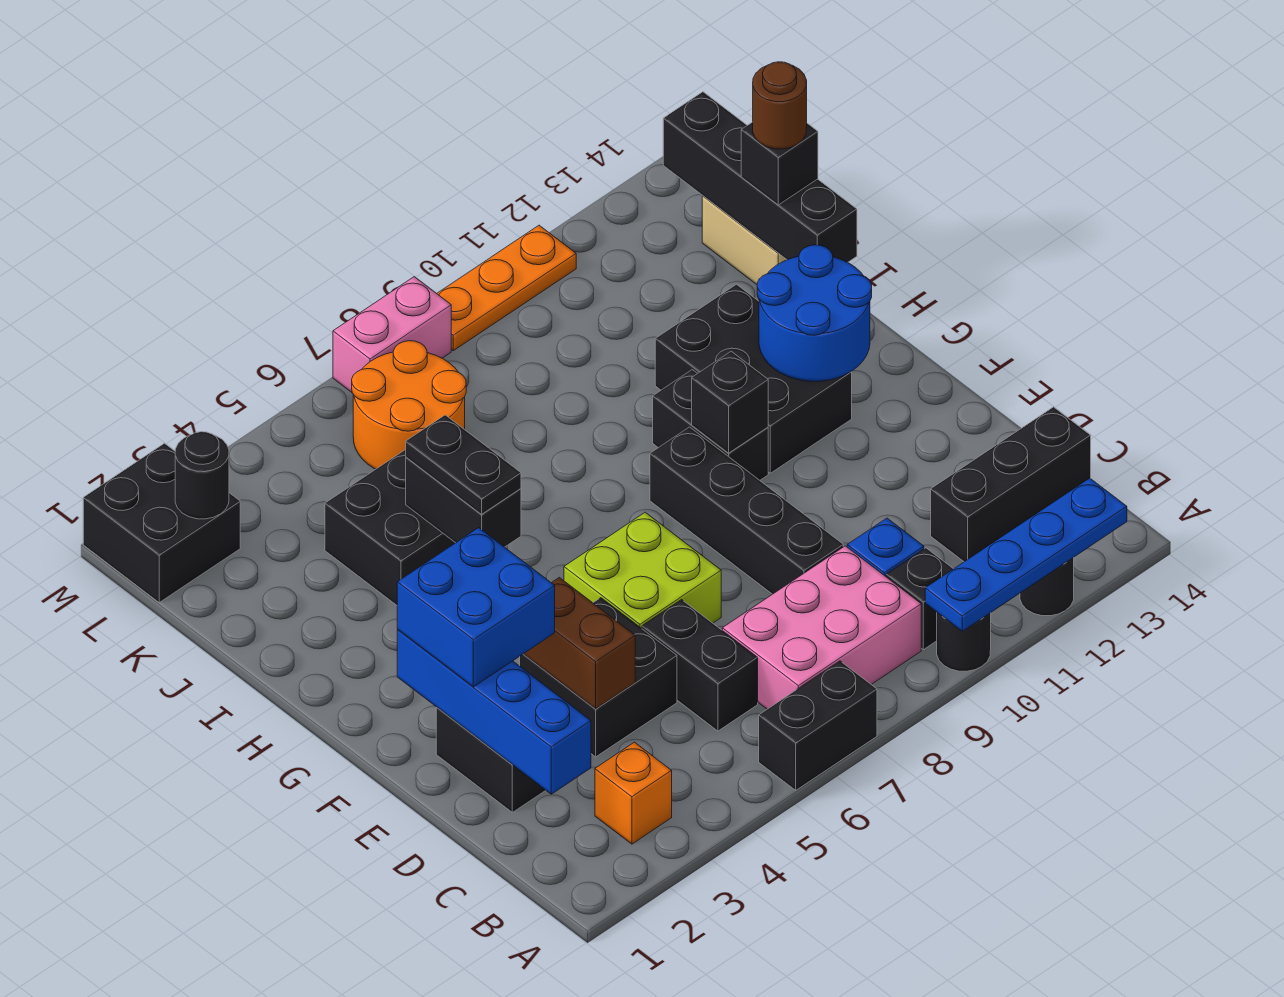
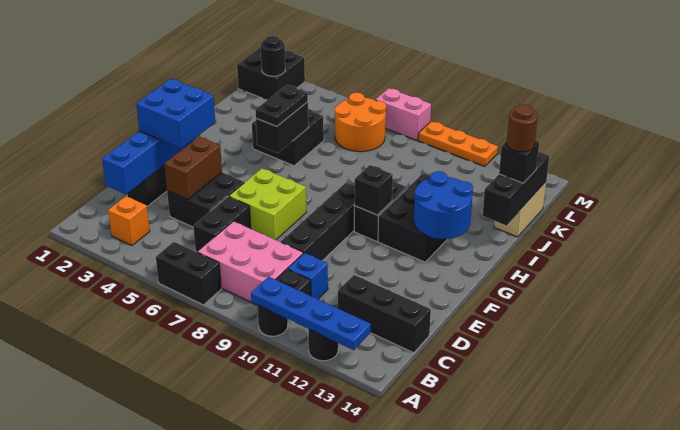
black brick I14:L14 level 2 -> black brick I14:K14 level 2

